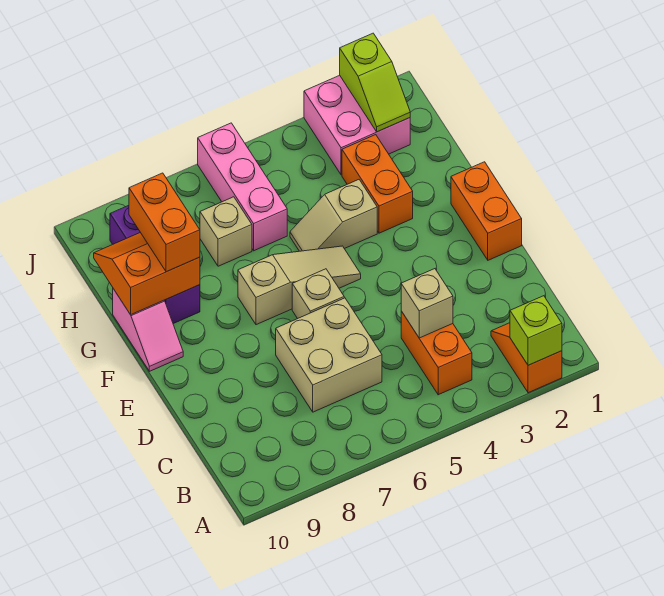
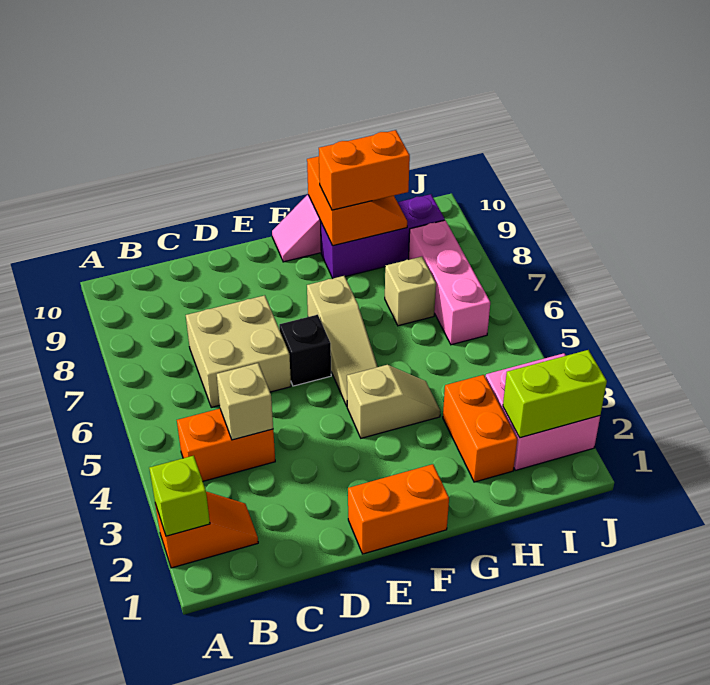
tan brick E6 level 1 -> black brick E6 level 1
orange brick G3:H3 level 1 -> orange brick H2:H3 level 1
tan slope G4:G5 level 1 top 4 -> tan slope F4:G4 level 1 top F
pink brick H6:J6 level 1 -> pink brick I6:I8 level 1
lime slope I2:J2 level 2 top J -> lime brick I2:J2 level 2

